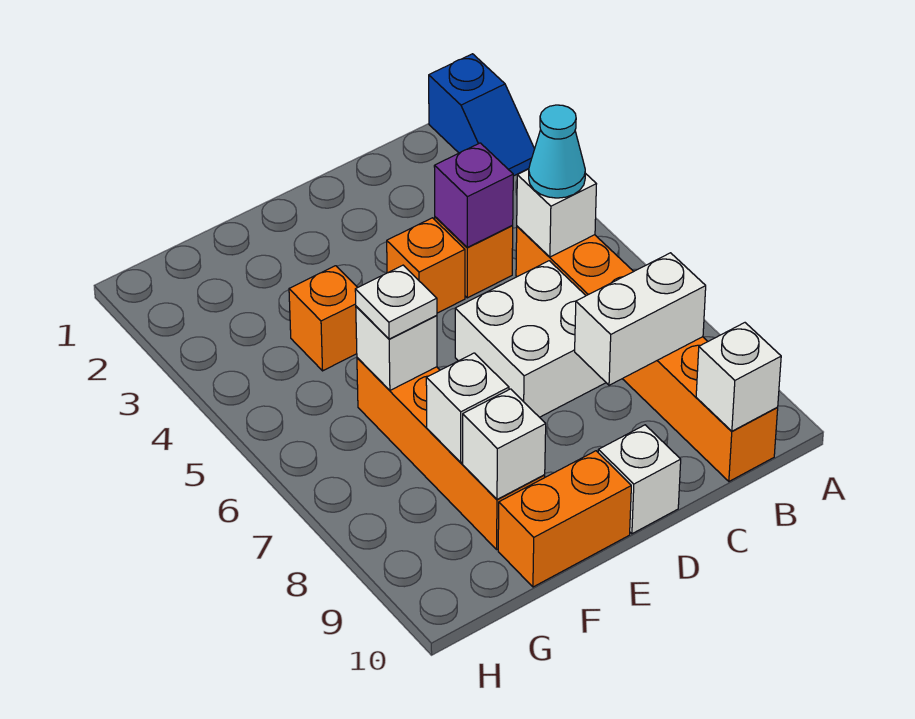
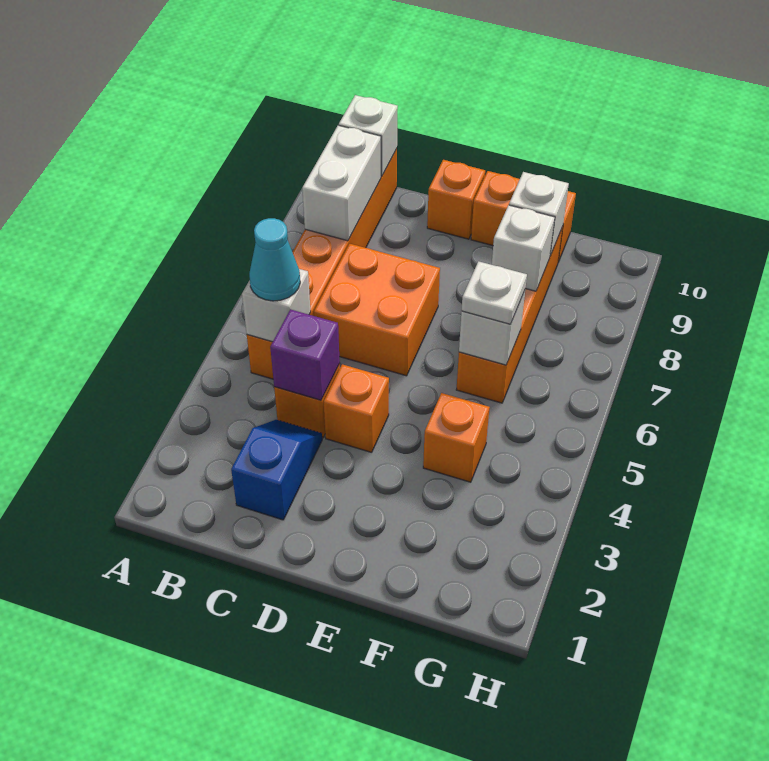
blue slope A1:A2 level 1 top 1 -> blue slope C2:C3 level 1 top 2
white brick B8:C8 level 2 -> white brick B8:B9 level 2
white brick C6:D7 level 1 -> orange brick C6:D7 level 1
white brick D10 level 1 -> orange brick D10 level 1

